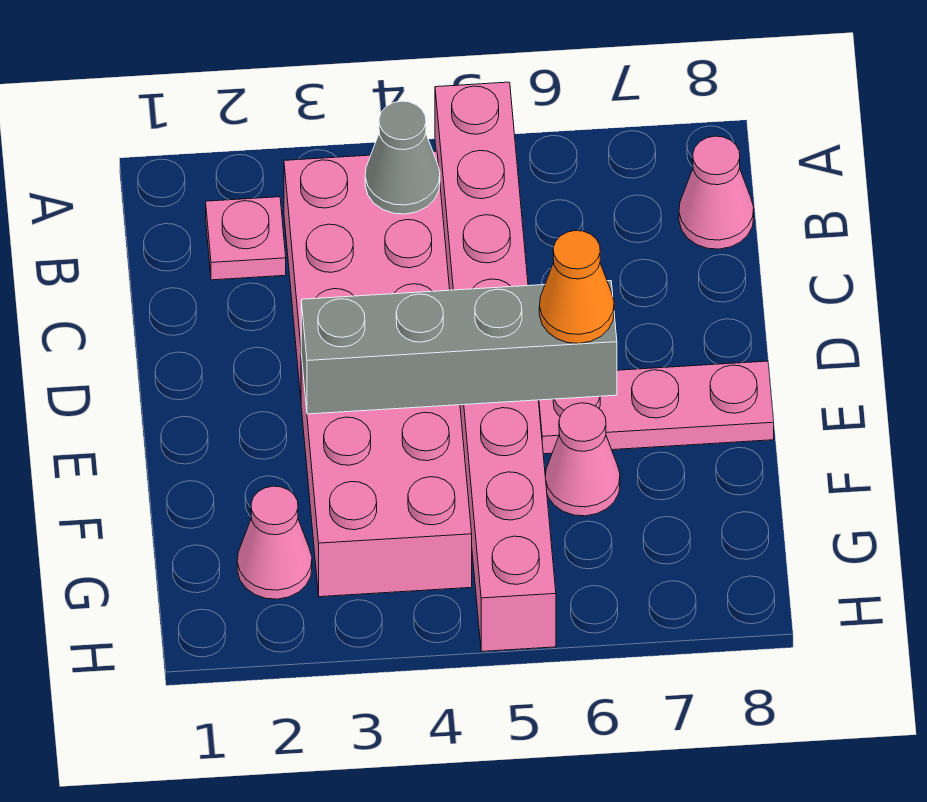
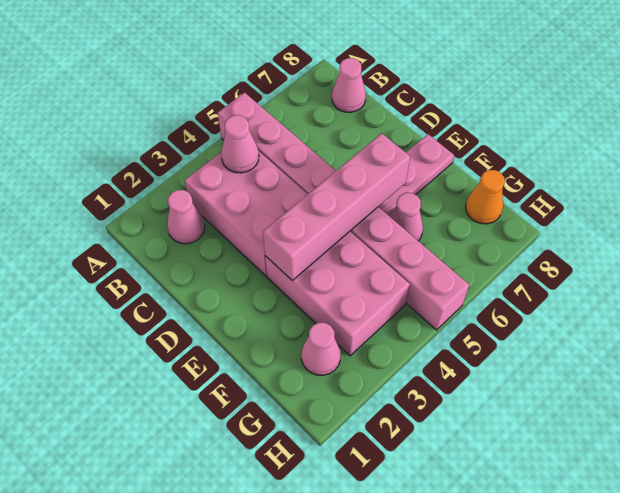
pink plate B2 level 1 -> pink cone B2 level 1
grey cone B4 level 2 -> pink cone B4 level 2
grey brick E3:E6 level 2 -> pink brick E3:E6 level 2
orange cone E6 level 3 -> orange cone G8 level 1

